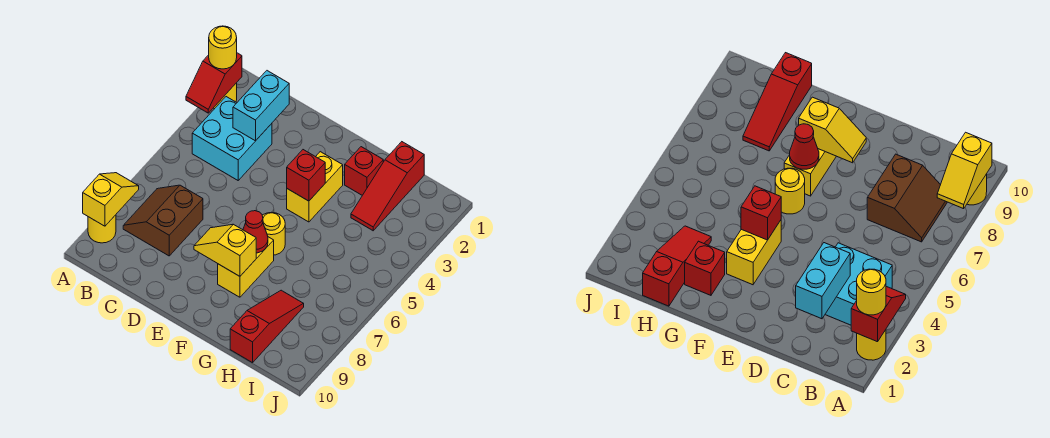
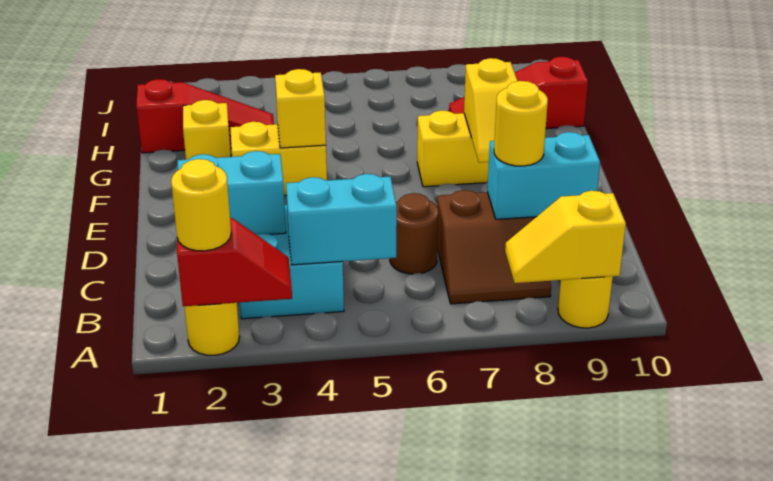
none -> cyan brick B4:B5 level 2
none -> brown round brick C6 level 1
none -> cyan brick C8:C9 level 2
red brick F4 level 2 -> yellow brick F4 level 2
yellow round brick F6 level 1 -> yellow round brick C8 level 3
red cone F7 level 2 -> none
red brick G2 level 1 -> yellow brick G2 level 1

